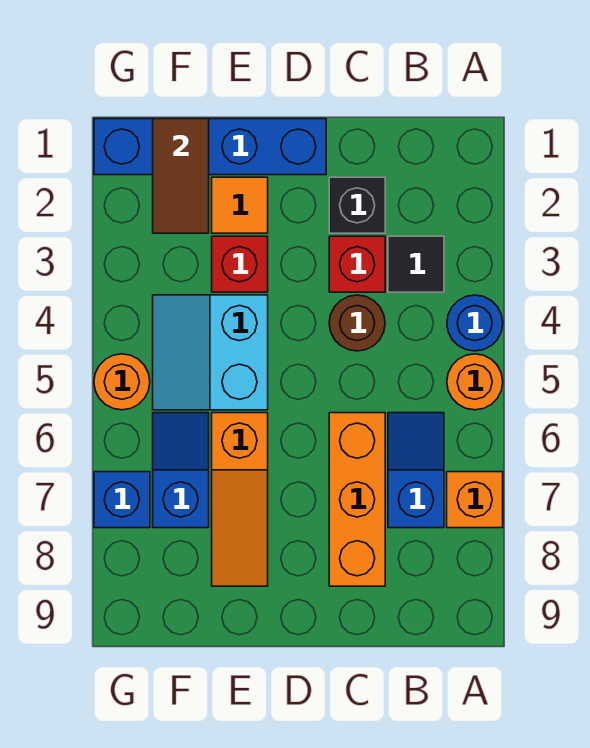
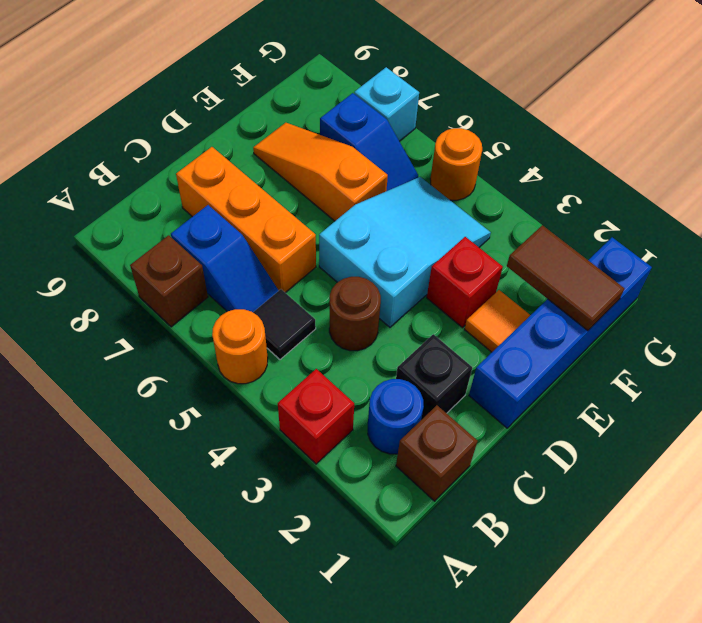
blue round brick A4 level 1 -> blue round brick B2 level 1
orange brick A7 level 1 -> brown brick A7 level 1
none -> brown brick B1 level 1
black tile B3 level 1 -> black tile B5 level 1
red brick C3 level 1 -> red brick A3 level 1
cyan slope E4:F5 level 1 top E -> cyan slope D4:F5 level 1 top D
blue brick G7 level 1 -> cyan brick G7 level 1

